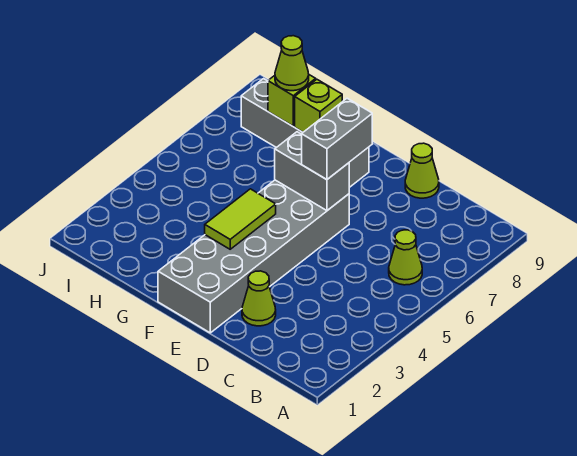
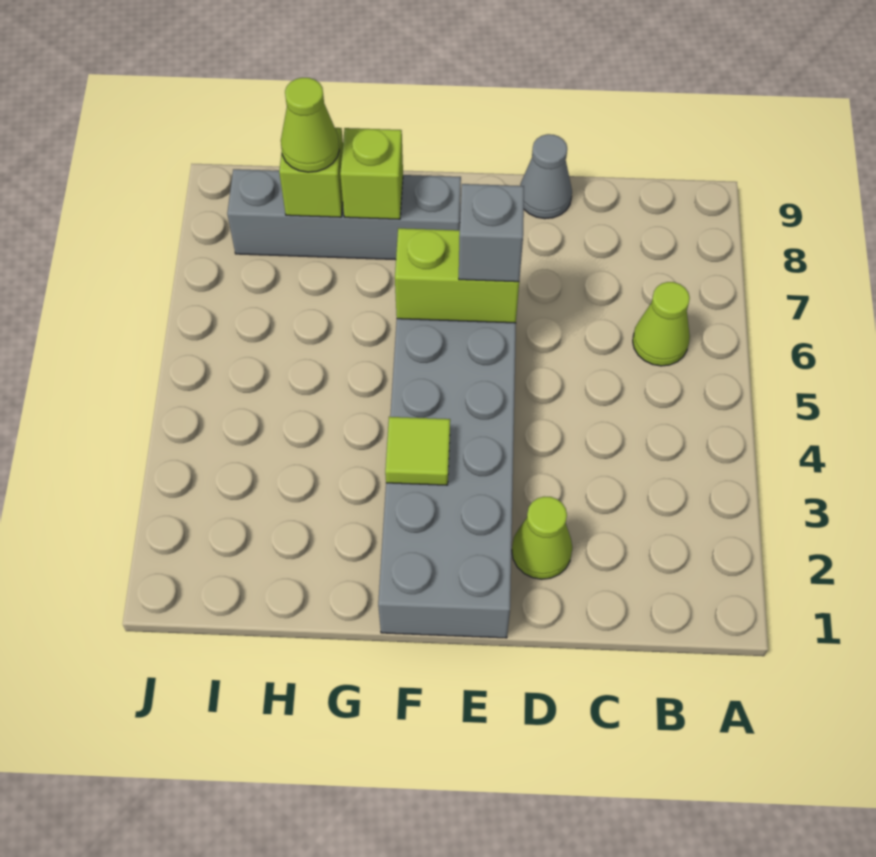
lime cone D9 level 1 -> grey cone D9 level 1
grey brick E6:F6 level 2 -> lime brick E6:F6 level 2
grey brick E6:E7 level 3 -> grey brick E6 level 3
lime tile F3:F4 level 2 -> lime tile F3 level 2

